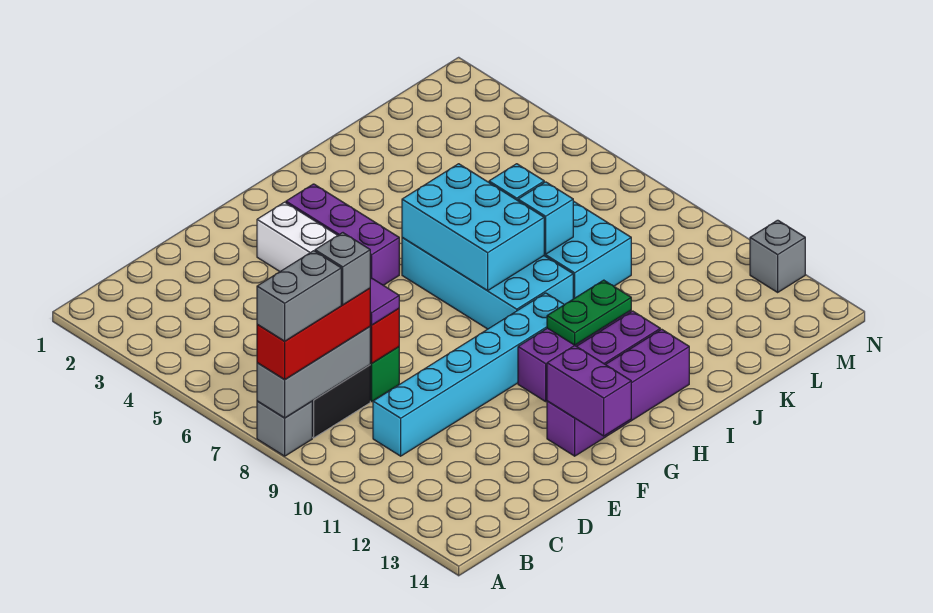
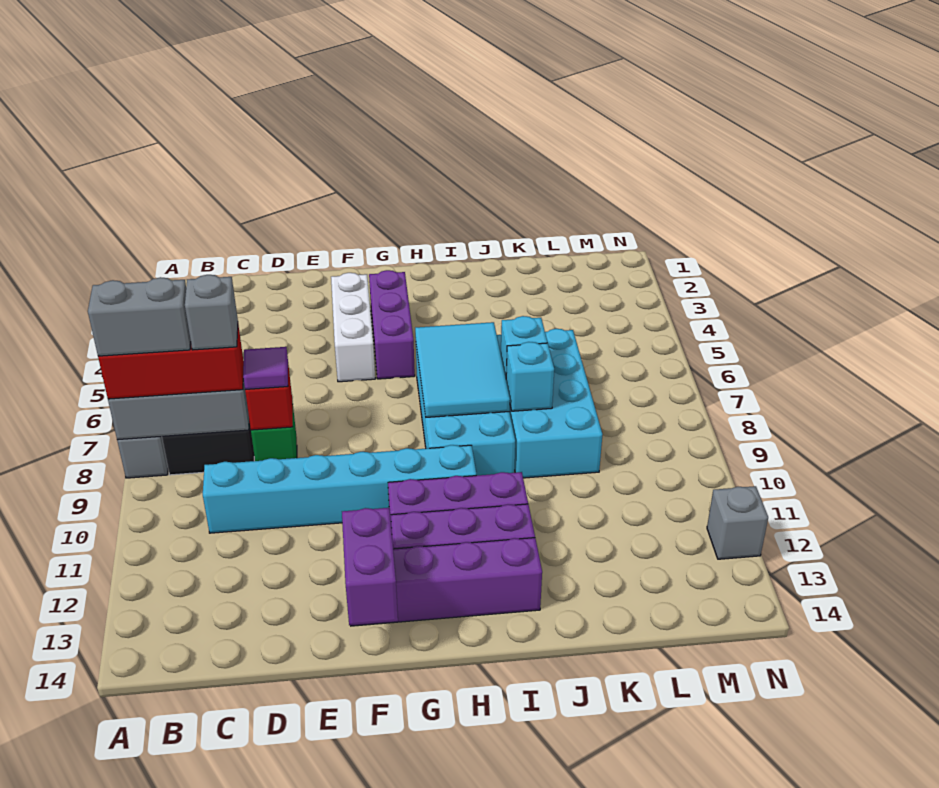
cyan brick H6:I8 level 2 -> cyan tile H6:I8 level 2
green plate H11:I11 level 2 -> none

